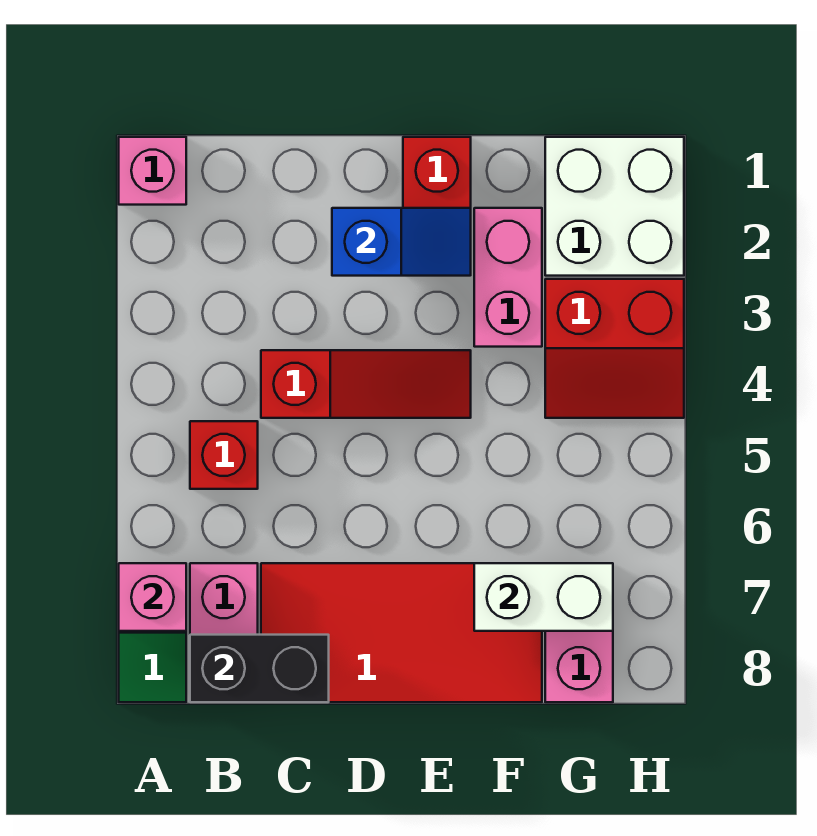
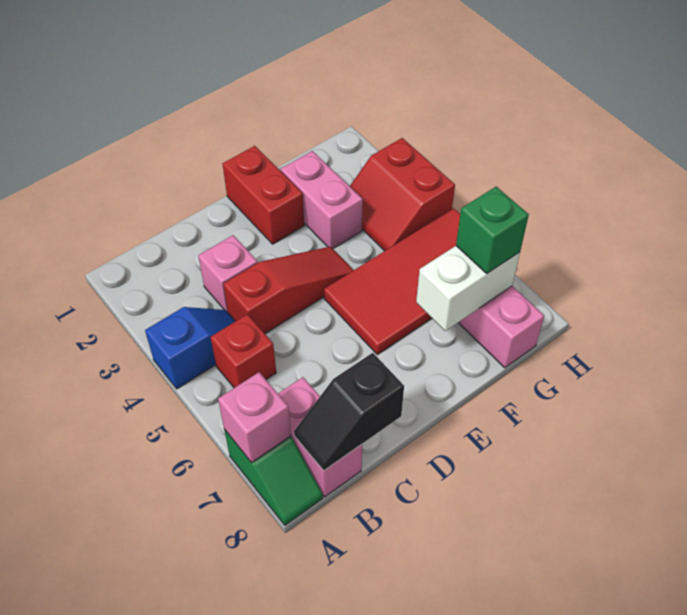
pink brick A1 level 1 -> pink brick C3 level 1
black brick B8:C8 level 2 -> black slope B8:C8 level 2 top C
red tile C7:F8 level 1 -> red tile E5:H6 level 1
blue slope D2:E2 level 2 top D -> blue slope A4:B4 level 1 top A
white brick G1:H2 level 1 -> none
red slope G3:H4 level 1 top 3 -> red slope G3:H4 level 1 top H
none -> green brick G7 level 3

